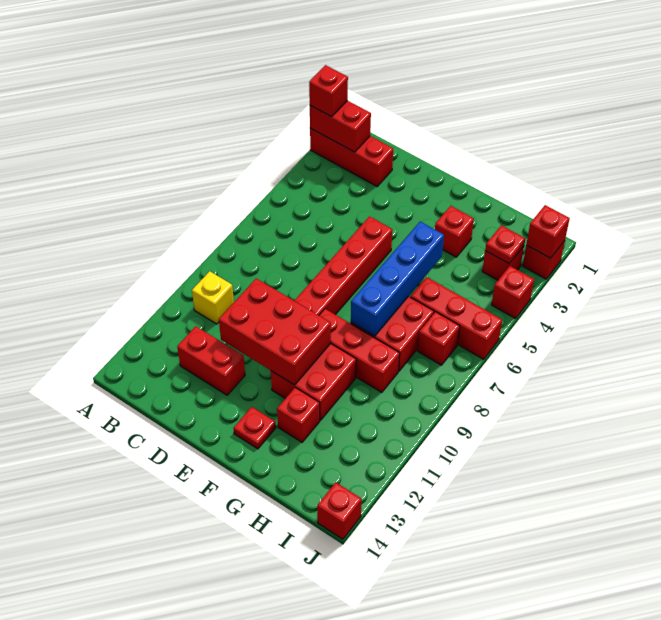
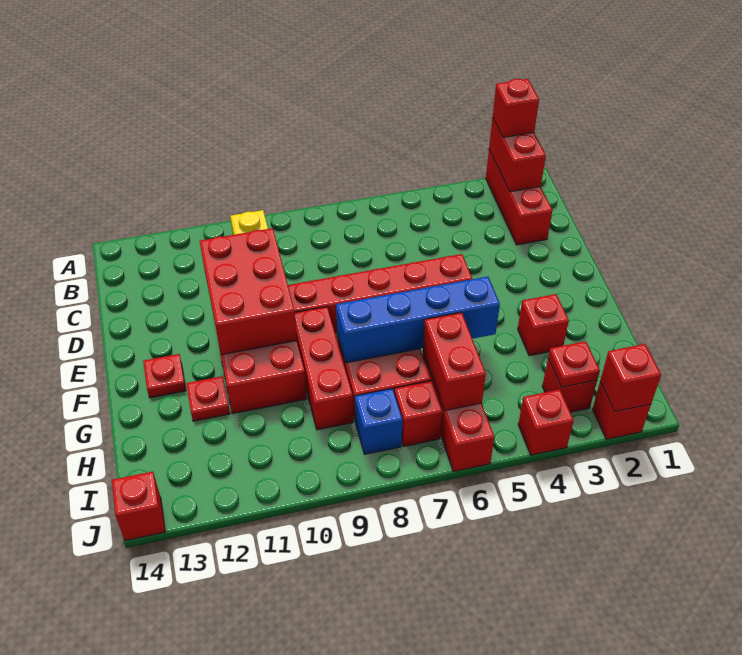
red brick C12:D12 level 1 -> red brick H6:I6 level 2
red brick G12 level 1 -> red plate G12 level 1
none -> blue brick I8 level 1

